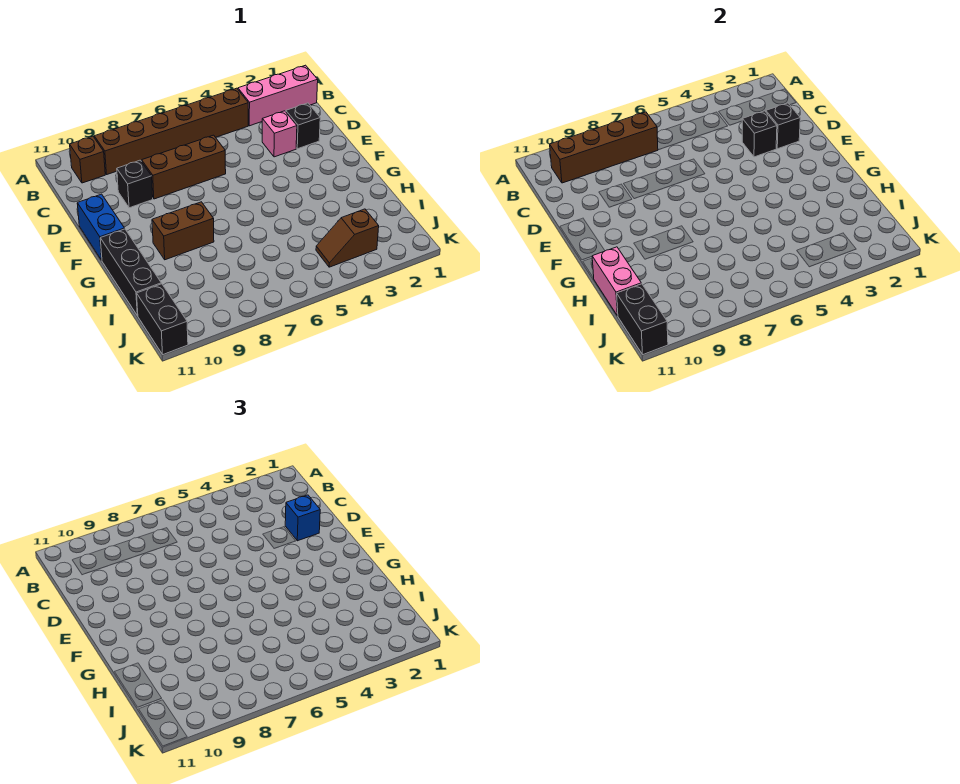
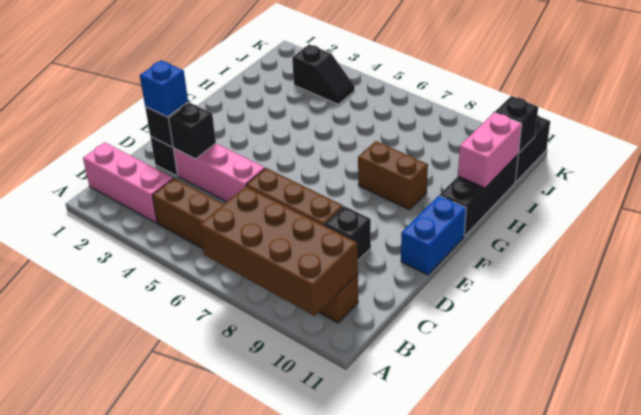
brown brick B7:B10 level 2 -> brown brick A7:B10 level 2
pink brick D3 level 1 -> pink brick D3:D5 level 1
brown slope J3:J4 level 1 top 3 -> black slope J3:J4 level 1 top 3
black brick J11:K11 level 2 -> black brick J11 level 2

